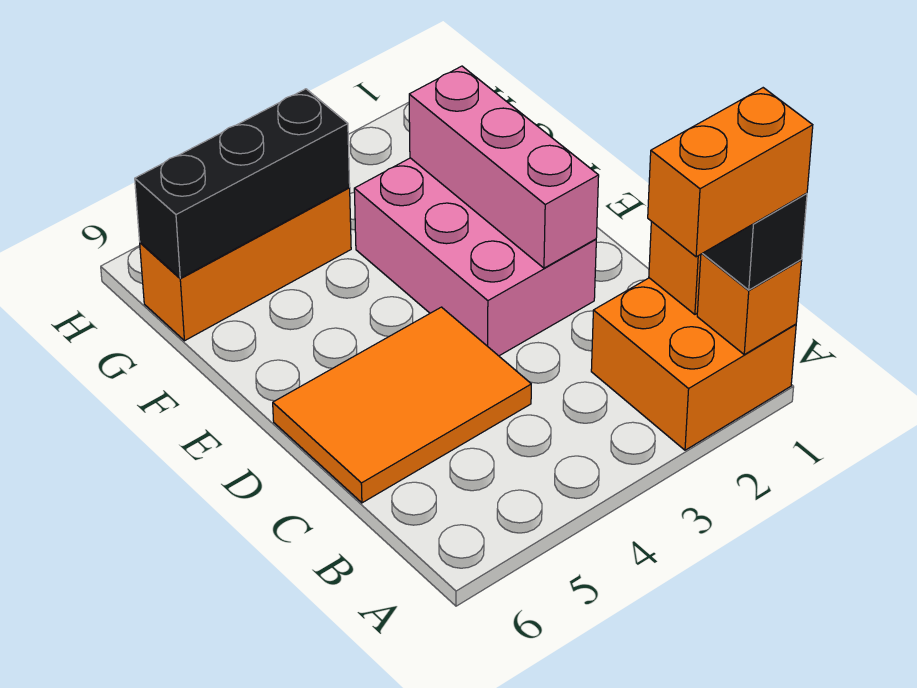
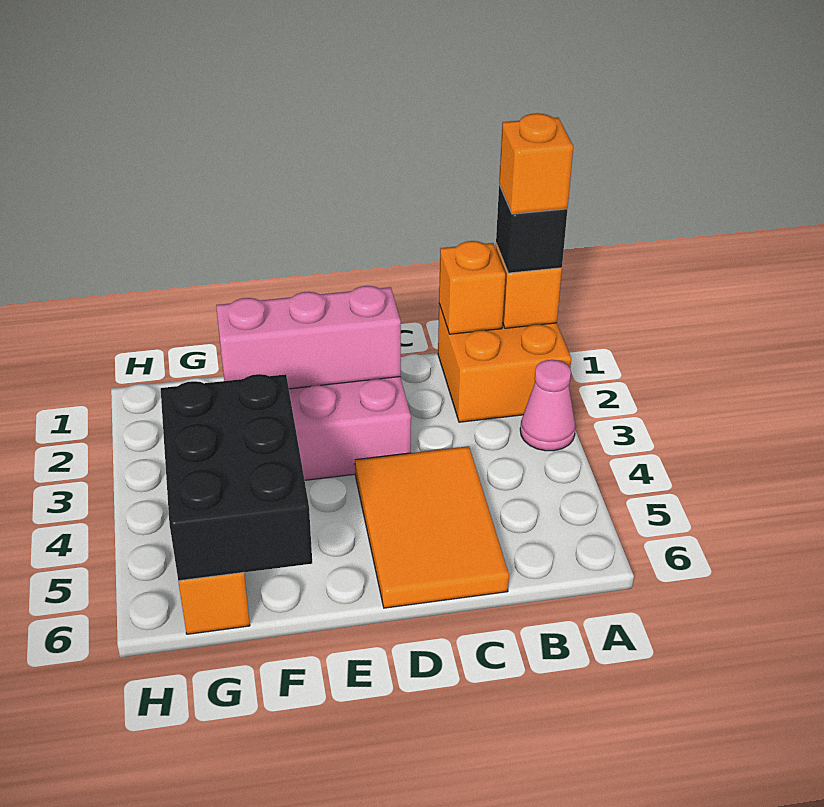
orange brick A1:A2 level 4 -> orange brick A1 level 4
none -> pink cone A3 level 1
black brick G4:G6 level 2 -> black brick F4:G6 level 2

